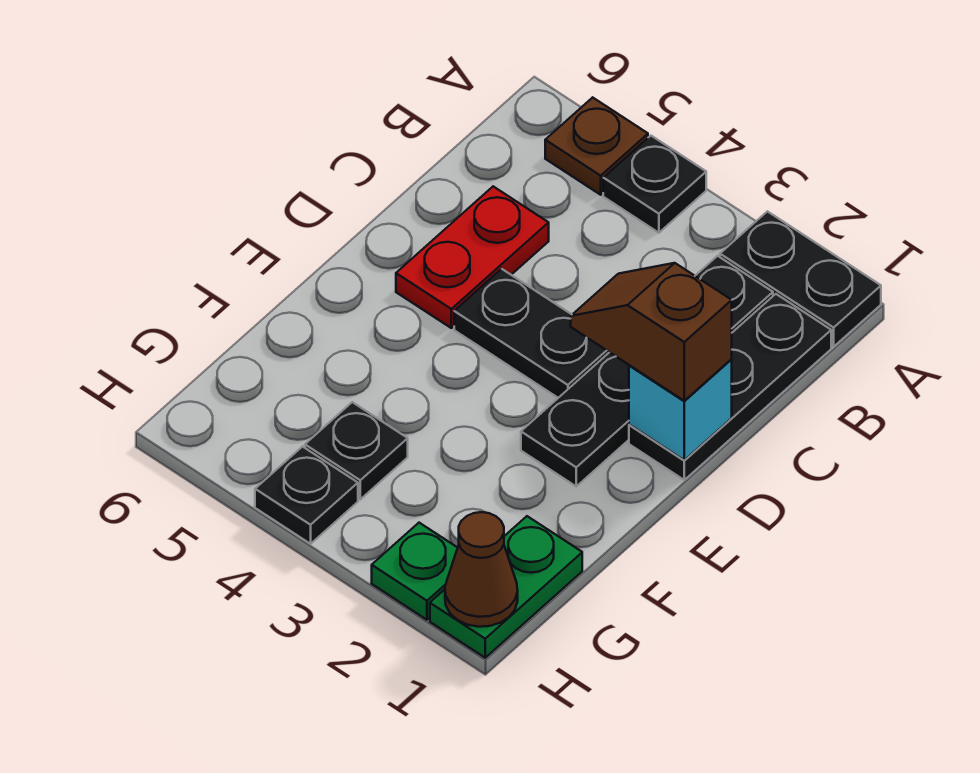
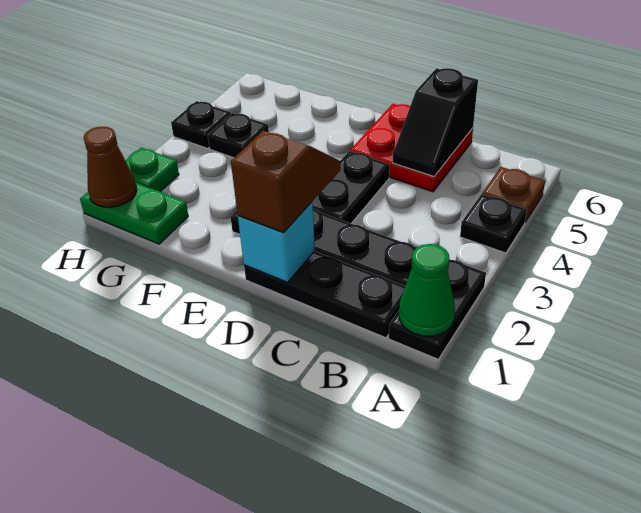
none -> green cone A1 level 2
red plate C5:D5 level 1 -> red plate C5:D6 level 1
none -> black slope C5:C6 level 2 top 6

